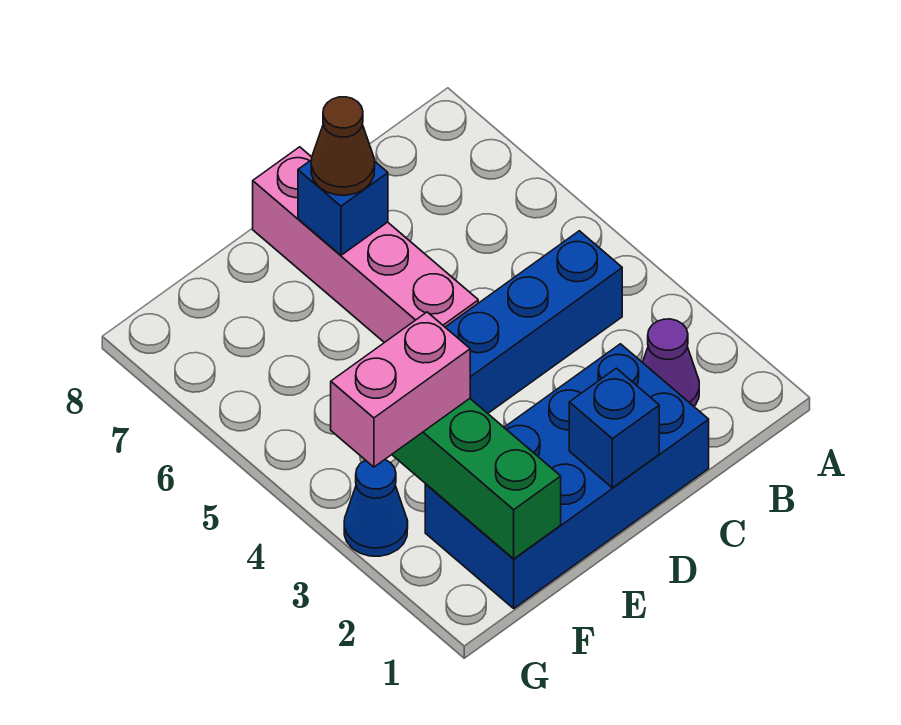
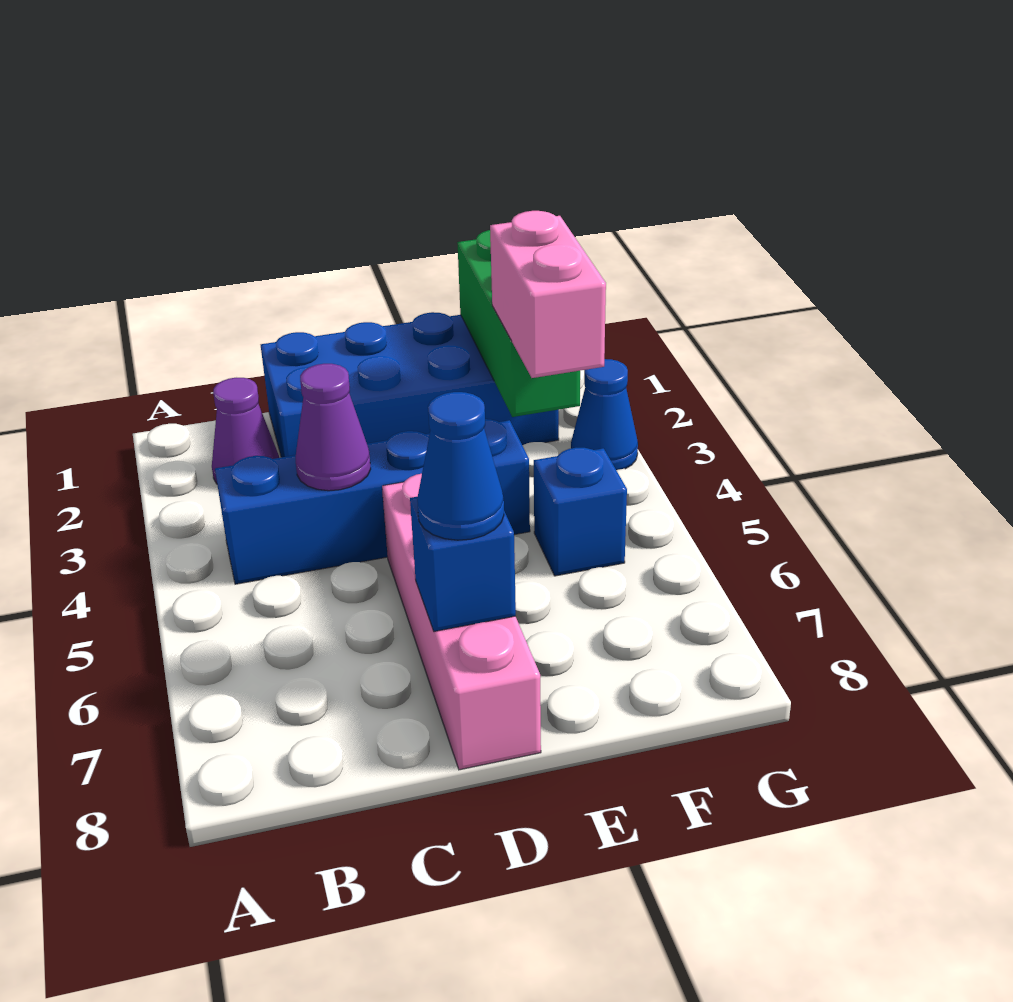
none -> purple cone C4 level 2
blue brick D1 level 2 -> blue brick F5 level 1
brown cone D7 level 3 -> blue cone D7 level 3
pink brick F3:G3 level 3 -> pink brick F3:F4 level 3

